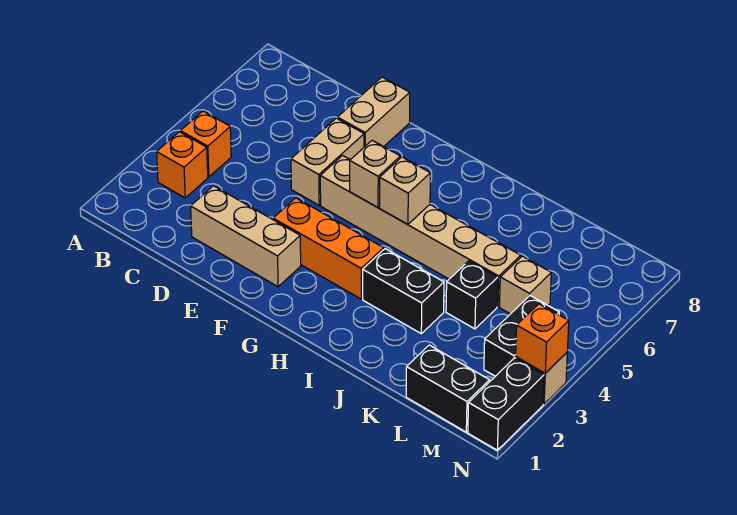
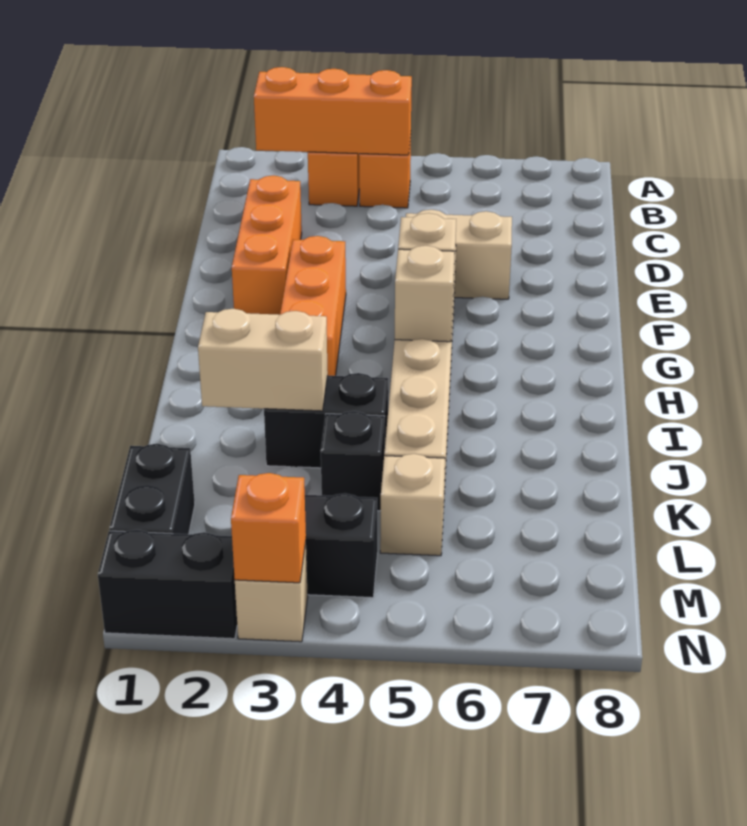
none -> orange brick B2:B4 level 2
tan brick D2:F2 level 1 -> orange brick D2:F2 level 1
tan brick E7:E8 level 1 -> tan brick J2:J3 level 2
black brick I3:J3 level 1 -> black brick J3:J4 level 1

